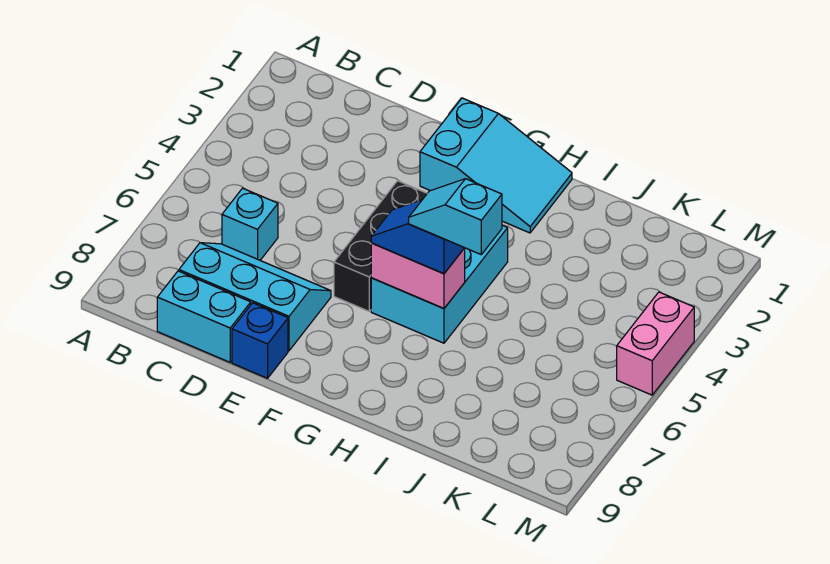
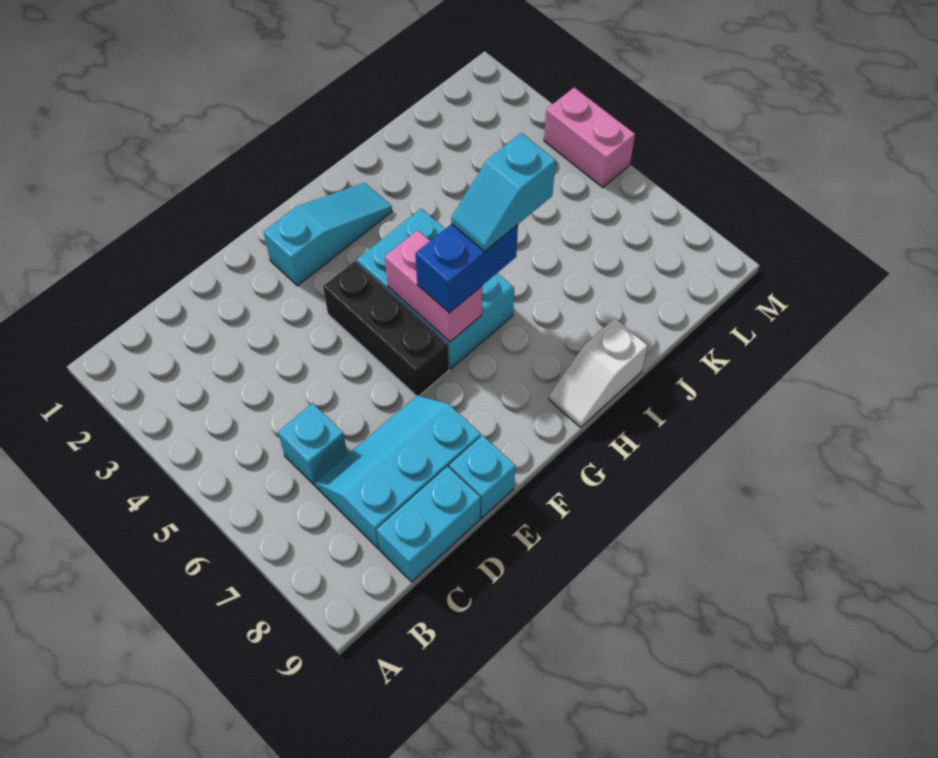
blue brick E9 level 1 -> cyan brick E9 level 1
cyan slope F1:H2 level 1 top F -> cyan slope F2:H2 level 1 top F
pink brick G6:H6 level 2 -> pink brick G5:G6 level 2
blue slope G6:H6 level 3 top H -> blue brick G6:H6 level 3
none -> white slope H9:I9 level 1 top I

